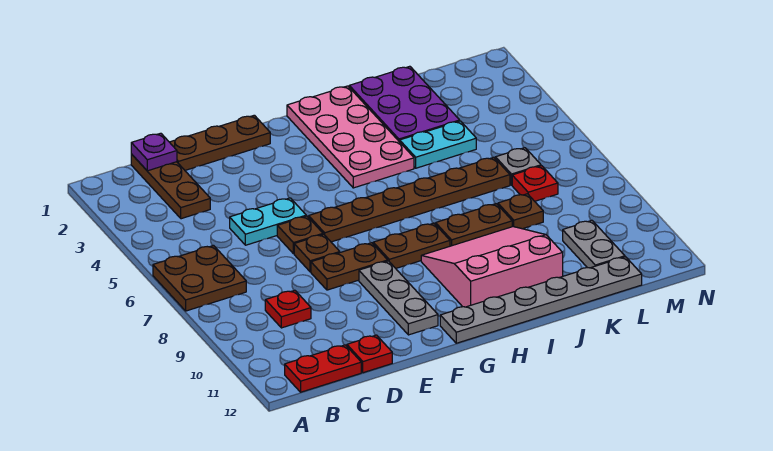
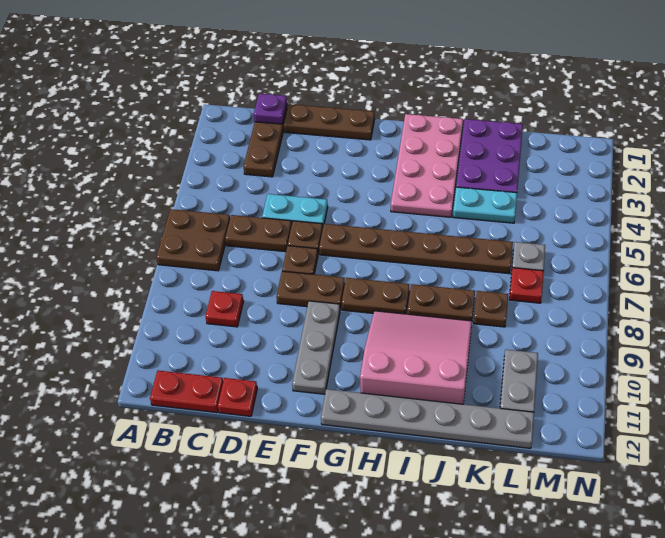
none -> brown plate C6:D6 level 1

